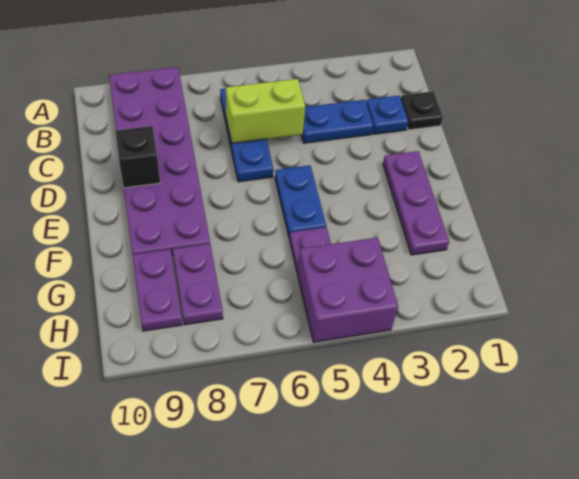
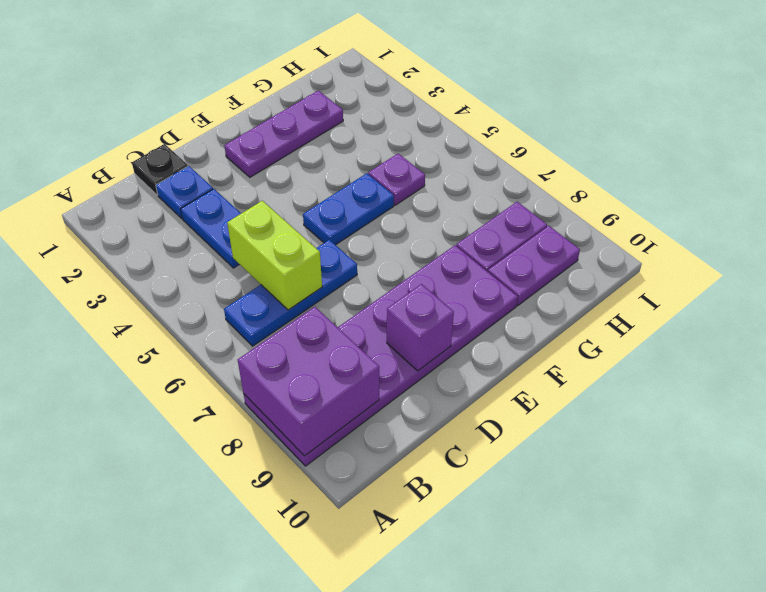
black brick D9 level 2 -> purple brick D9 level 2
purple brick H4:I5 level 1 -> purple brick A8:B9 level 2

